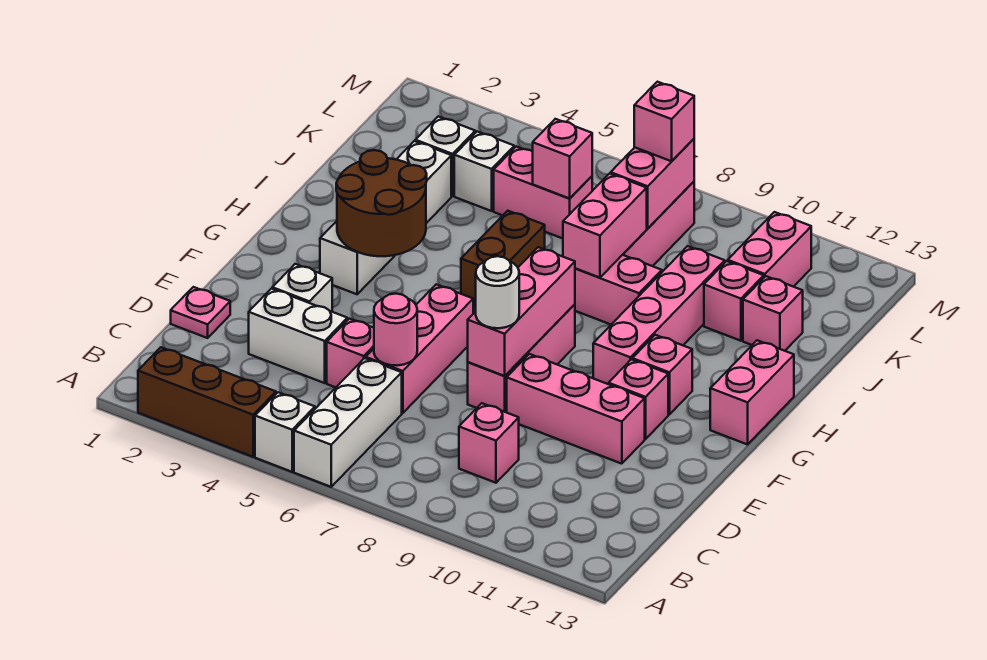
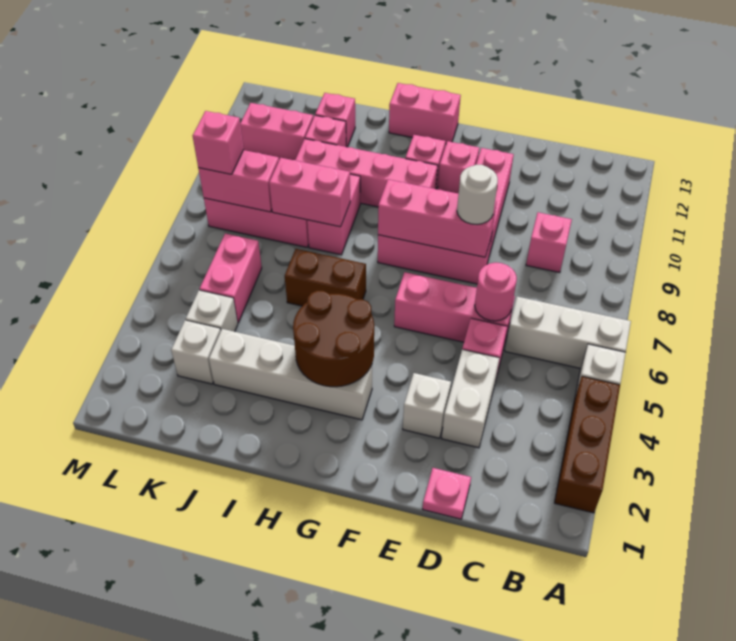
pink brick K6 level 2 -> none

